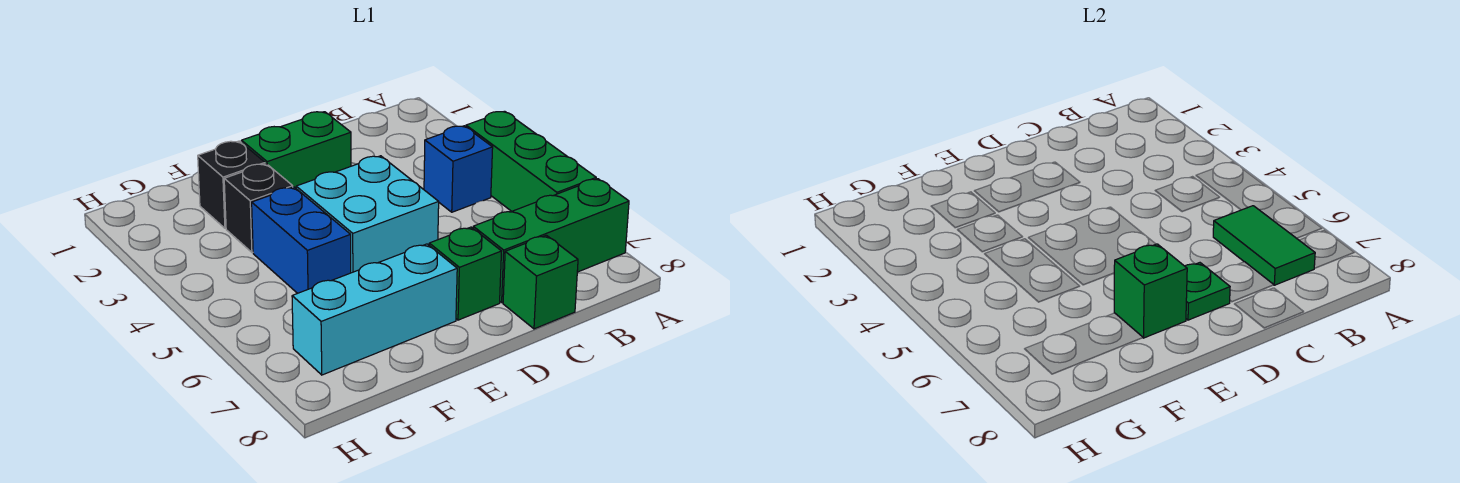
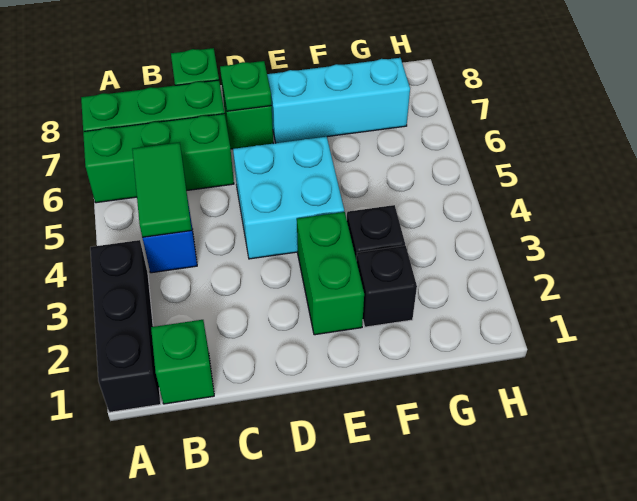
none -> black brick A1:A3 level 1
green brick A4:A6 level 1 -> green brick A6:C6 level 1
green tile B6:B7 level 2 -> green tile B4:B5 level 2
green brick D2:E2 level 1 -> green brick E2:E3 level 1
green brick E7 level 2 -> green brick B1 level 1
blue brick F4:F5 level 1 -> none

